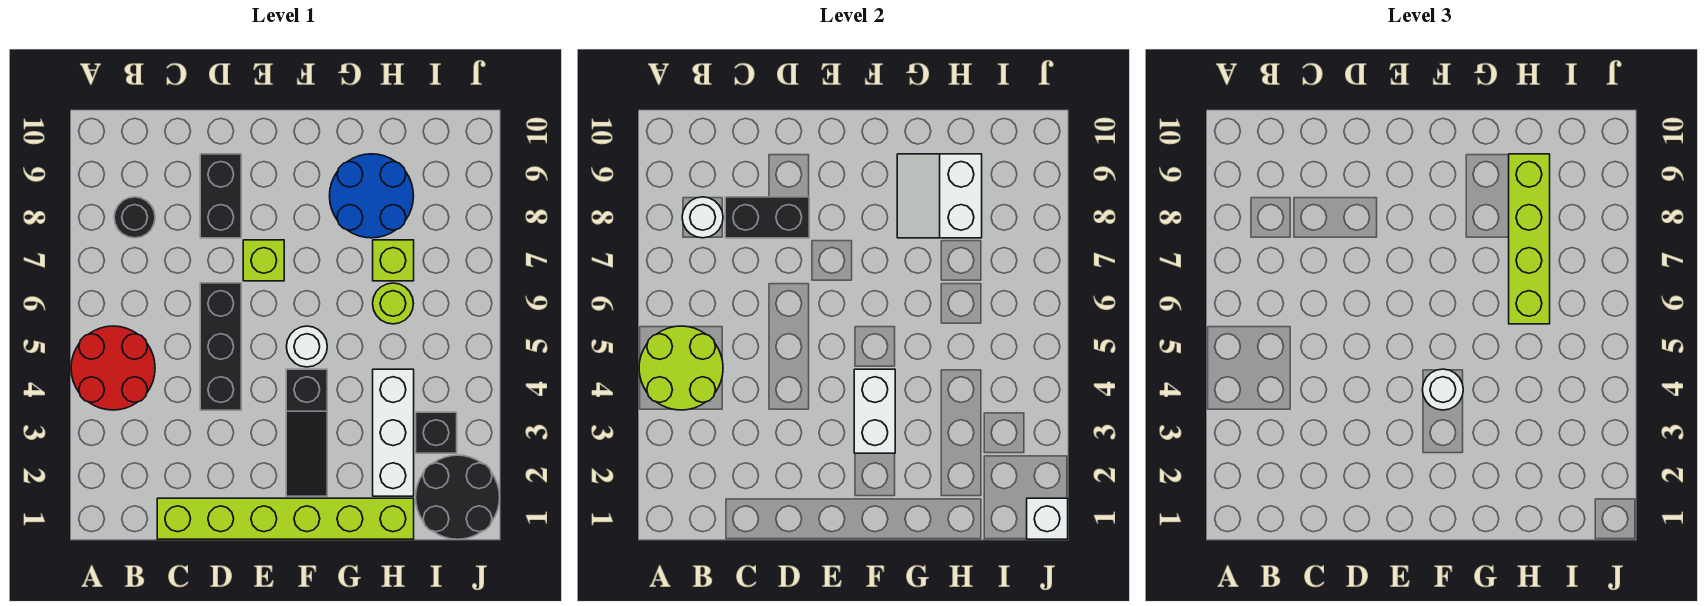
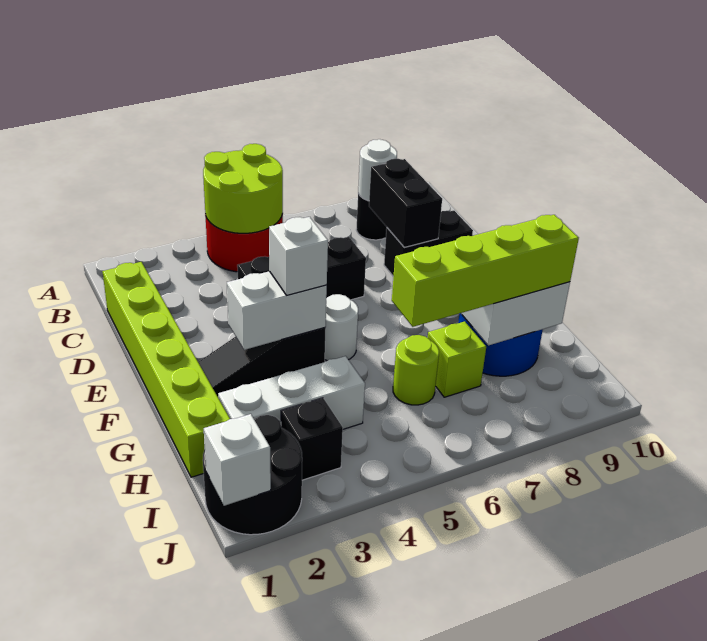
lime brick E7 level 1 -> none
white round brick F4 level 3 -> white brick F4 level 3

